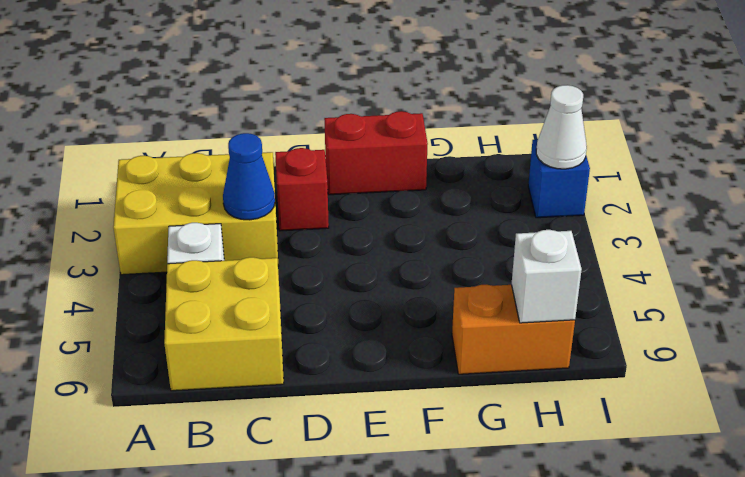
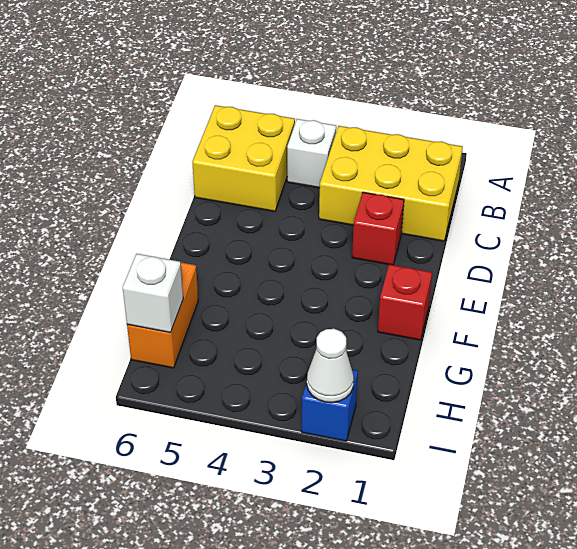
yellow brick A2:C3 level 1 -> yellow brick B1:C3 level 1
blue cone C3 level 2 -> none
red brick E1:F1 level 1 -> red brick F1 level 1

